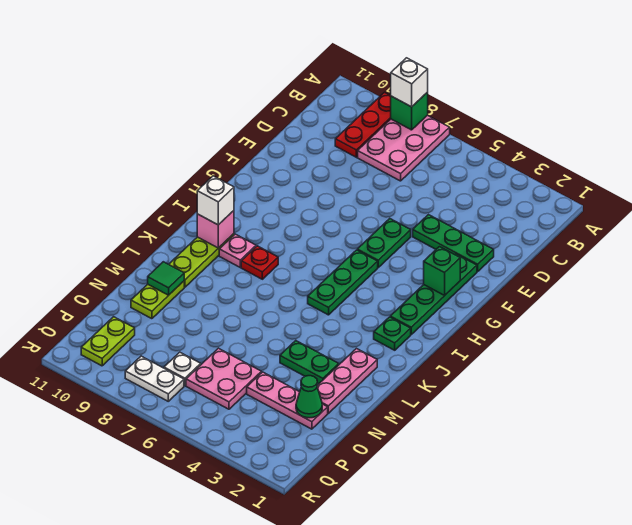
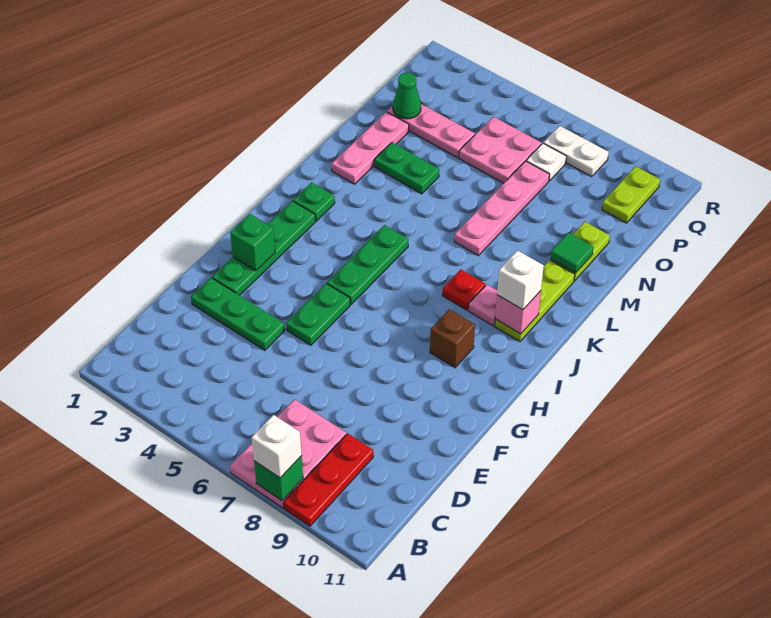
none -> brown brick H9 level 1
none -> pink plate L7:O7 level 1

